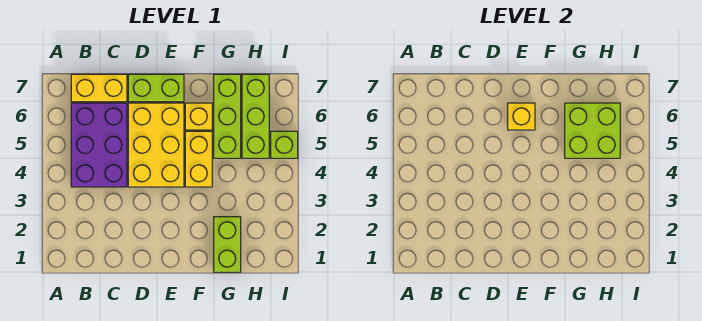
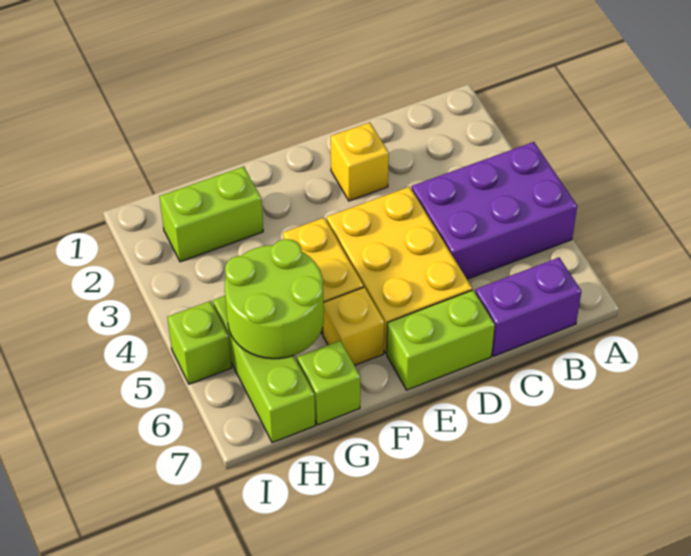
purple brick B4:C6 level 1 -> purple brick A4:C5 level 1
yellow brick B7:C7 level 1 -> purple brick B7:C7 level 1
yellow brick E6 level 2 -> yellow brick D2 level 1
lime brick G1:G2 level 1 -> lime brick G2:H2 level 1
lime brick G5:G7 level 1 -> lime brick G7 level 1
lime brick G5:H6 level 2 -> lime round brick G5:H6 level 2

